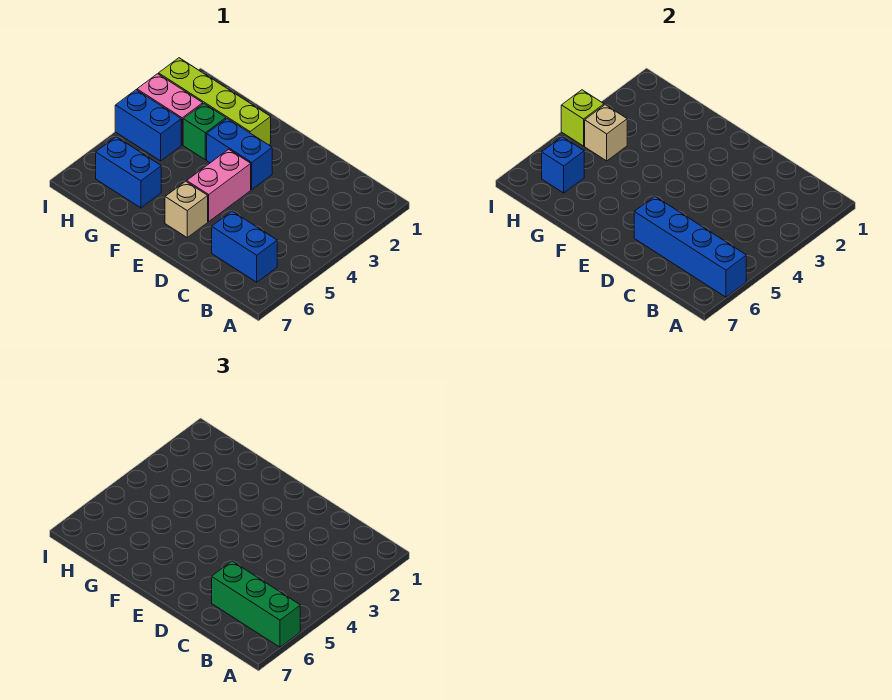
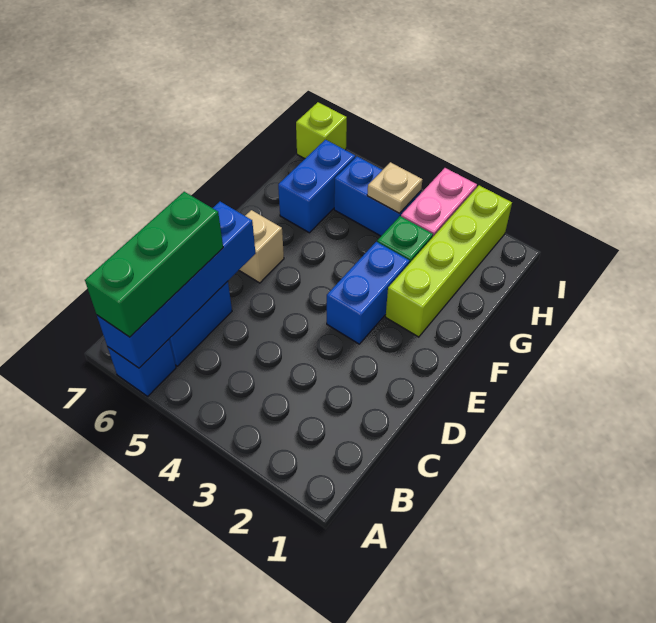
pink brick E4:E5 level 1 -> none
blue brick H4:I4 level 1 -> blue brick H4:H5 level 1
tan brick H4 level 2 -> tan plate H4 level 2
blue brick H6 level 2 -> blue brick A6 level 1
lime brick I4 level 2 -> lime brick I7 level 1

